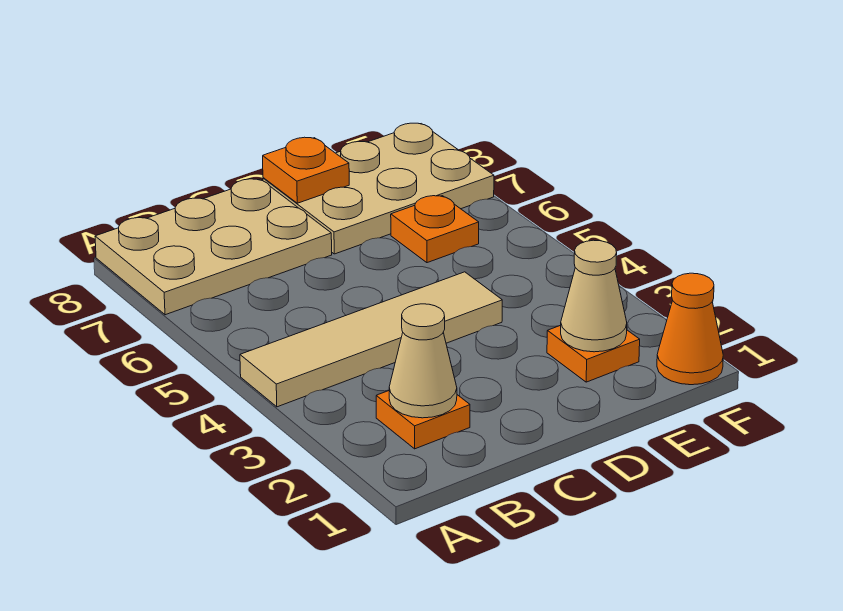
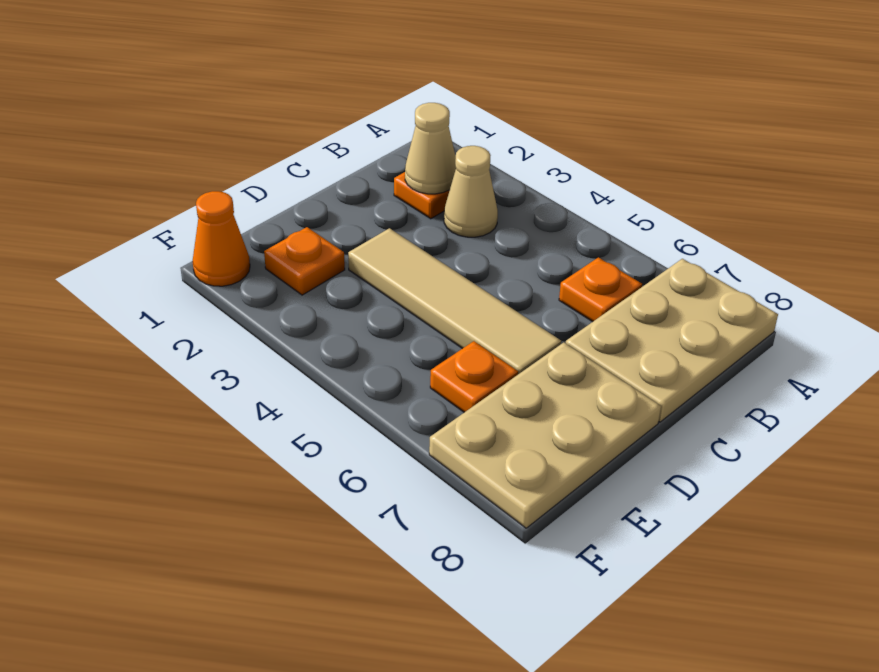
tan tile A4:D4 level 1 -> tan tile D3:D6 level 1
orange plate D8 level 2 -> orange plate B6 level 1
tan cone E2 level 2 -> tan cone B3 level 1

